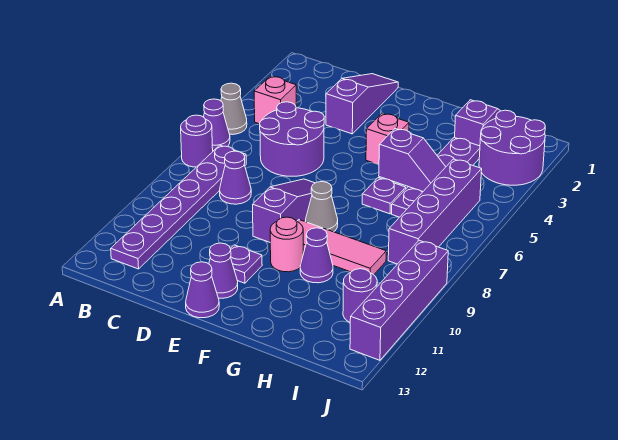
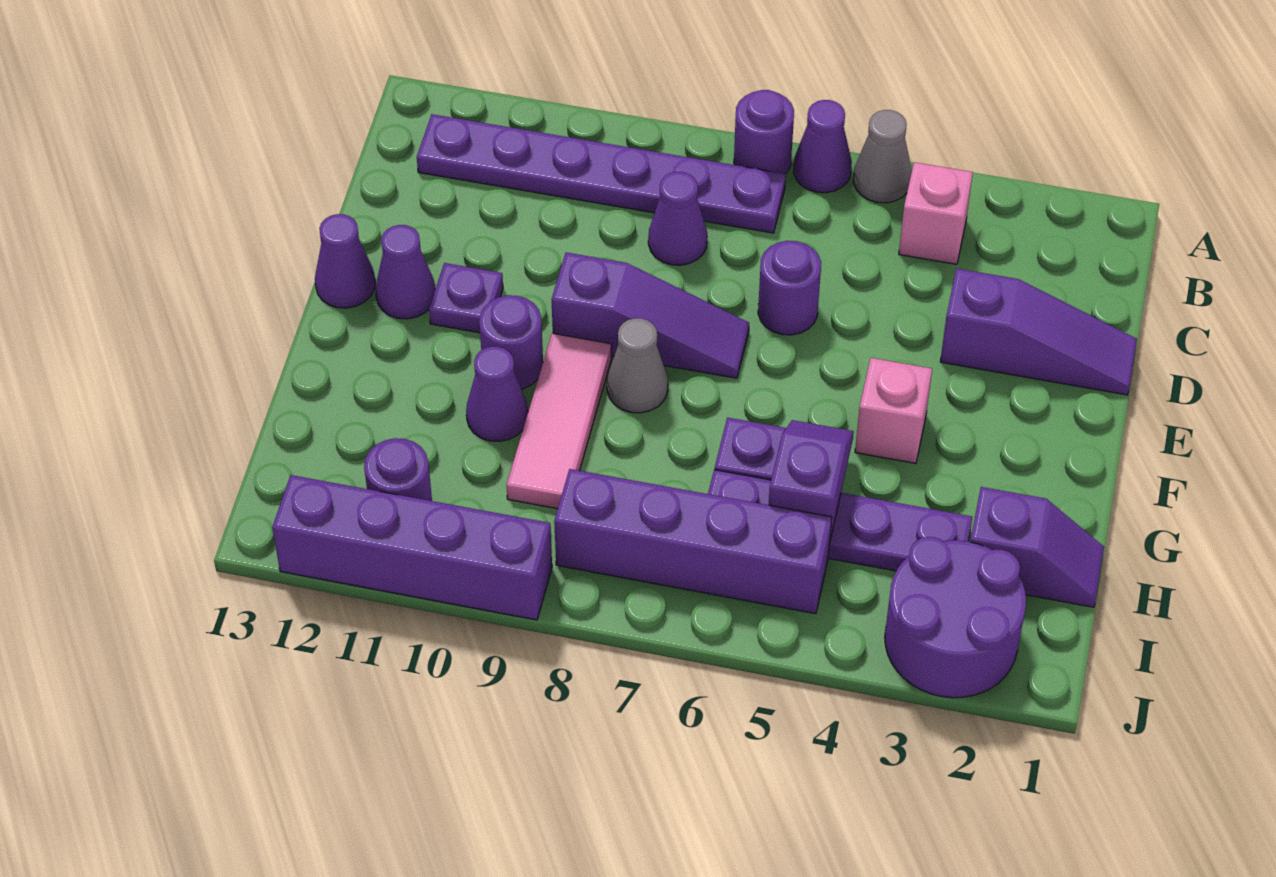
purple round brick C5:D6 level 1 -> purple round brick D6 level 1
pink round brick F10 level 1 -> purple round brick F10 level 1
purple slope G5:H5 level 2 top G -> purple slope G5:H5 level 2 top H

